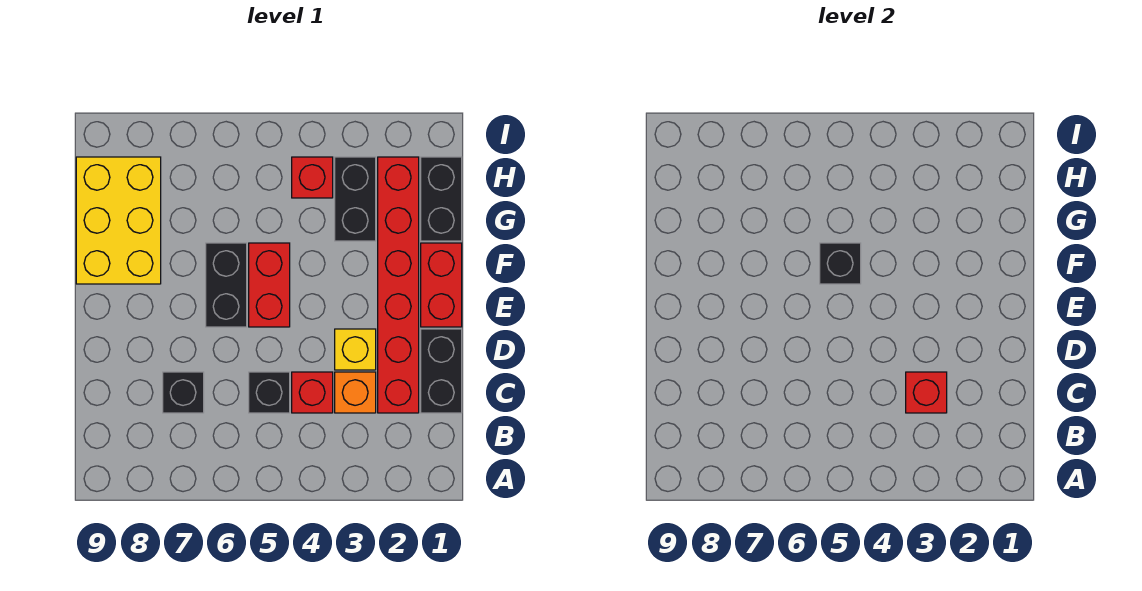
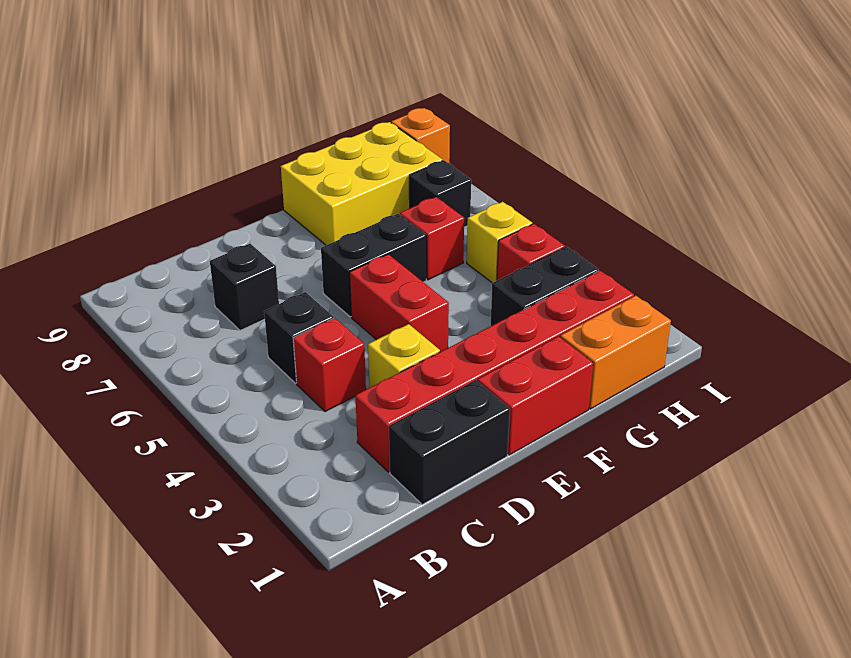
orange brick C3 level 1 -> orange brick I9 level 1
red brick C3 level 2 -> red brick G6 level 1
red brick E5:F5 level 1 -> red brick E4:E5 level 1
black brick F5 level 2 -> black brick H7 level 1
black brick G1:H1 level 1 -> orange brick G1:H1 level 1
none -> yellow brick H5 level 1

